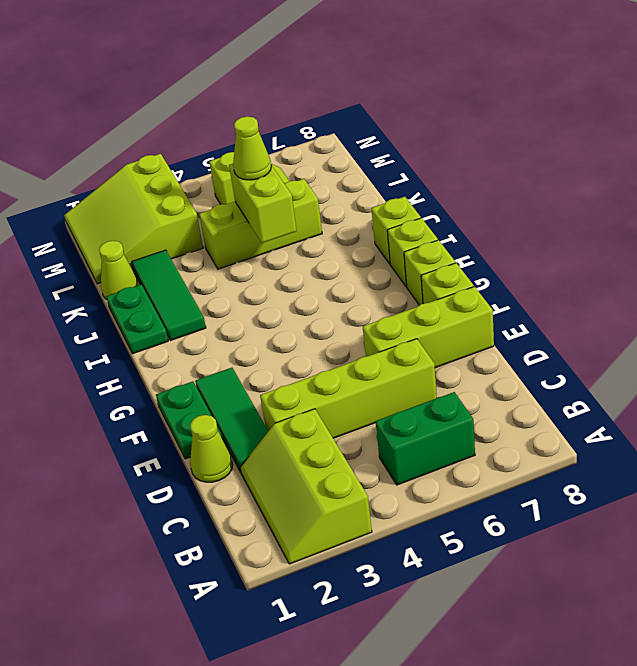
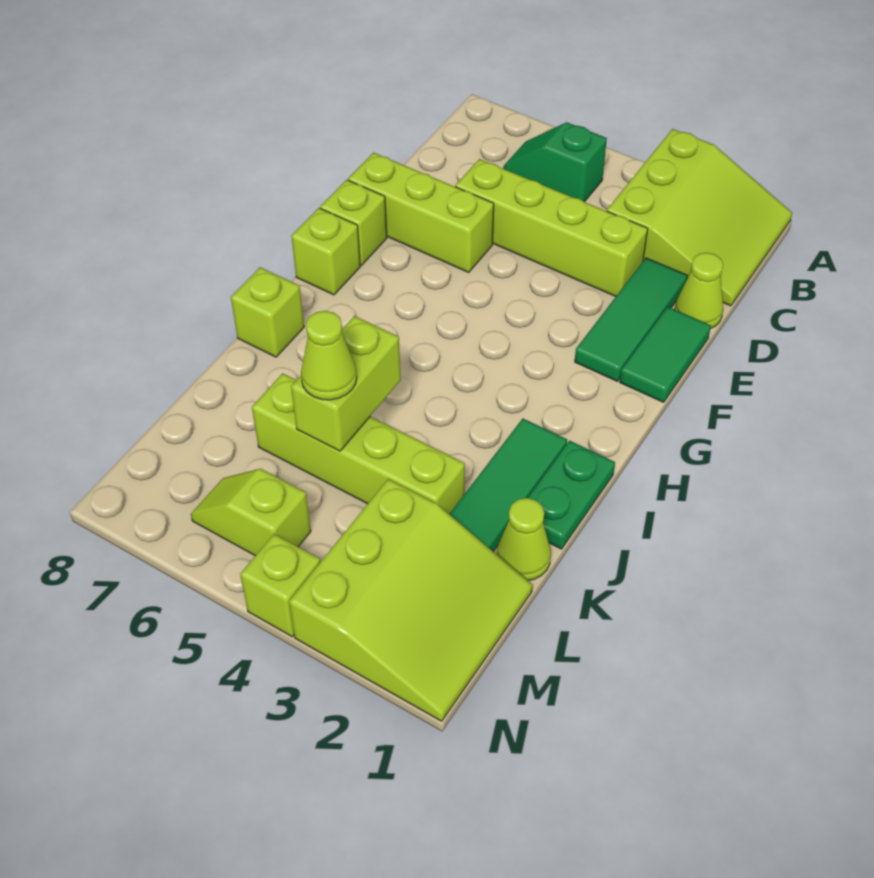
lime slope A2:C3 level 1 top 3 -> lime slope A1:C3 level 1 top 3
green brick B5:B6 level 1 -> green slope B5:B6 level 1 top 5
green plate E1:F1 level 1 -> green tile E1:F1 level 1
lime brick H8 level 1 -> lime brick N4 level 1
lime brick K4:K6 level 1 -> lime brick K3:K6 level 1

